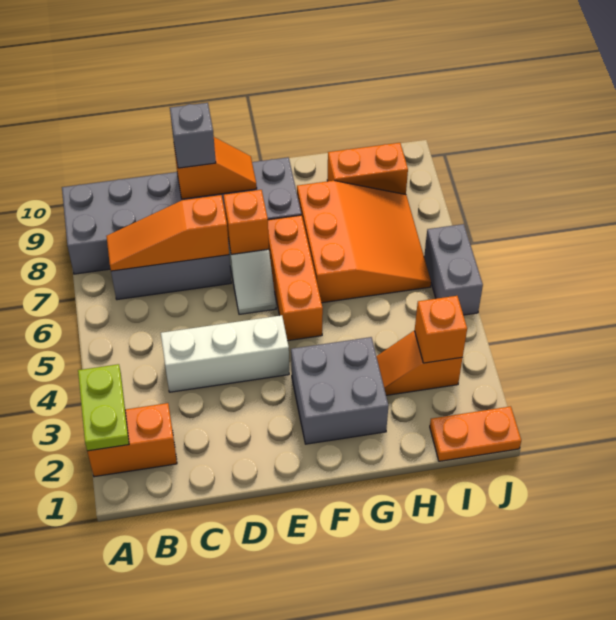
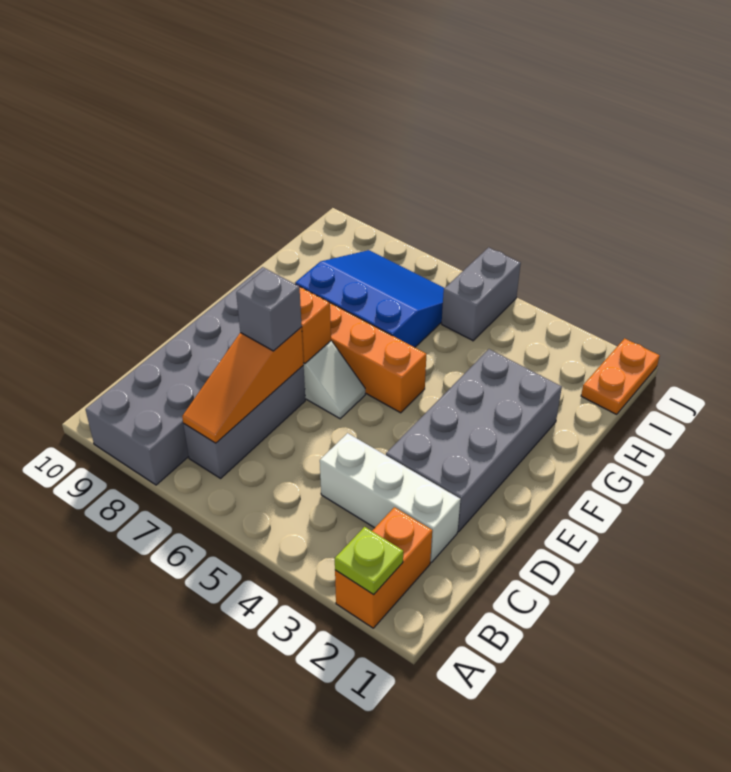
lime plate A2:A3 level 2 -> lime plate A2 level 2
white brick C4:E4 level 1 -> white brick C2:C4 level 1
orange slope D9:E9 level 2 top D -> none
grey brick D9 level 3 -> grey brick D7 level 3
grey brick F2:G3 level 1 -> grey brick D2:G3 level 1
orange slope G6:I8 level 1 top G -> blue slope G6:I8 level 1 top G
orange slope H3:I3 level 1 top I -> none
orange brick H9:I9 level 1 -> none
orange brick I3 level 2 -> none
grey brick J5:J6 level 1 -> grey brick I5:J5 level 1

